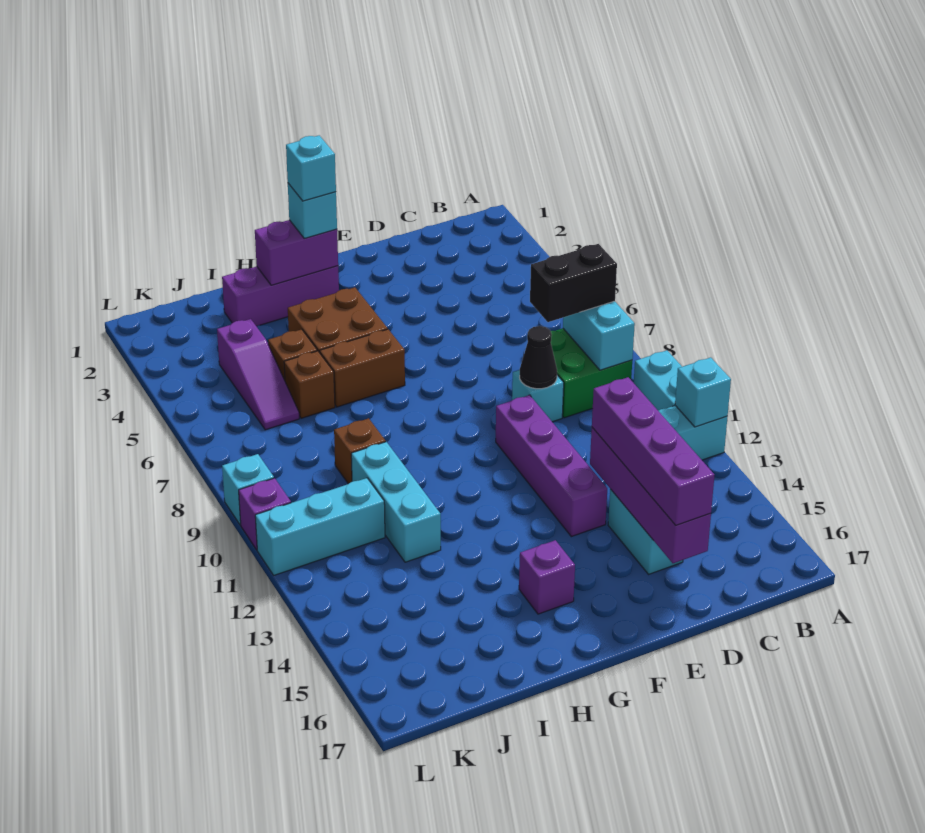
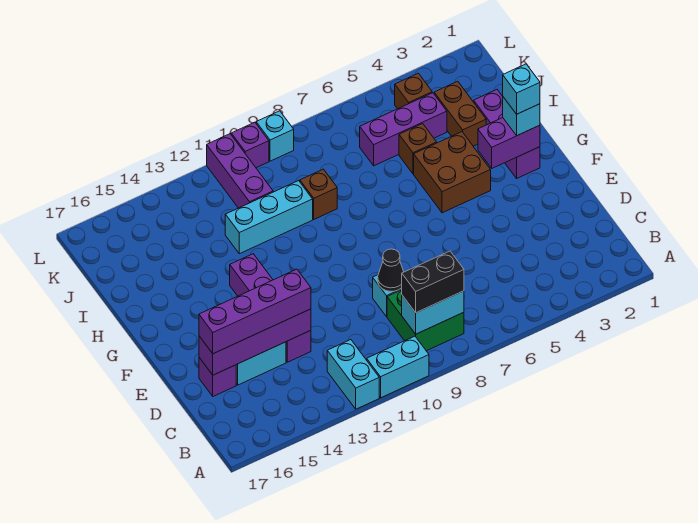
cyan brick A12 level 2 -> none
black brick B8:C8 level 3 -> black brick B8:B9 level 3
purple brick E10:E13 level 1 -> purple brick D13:G13 level 1
purple brick G2:H2 level 2 -> purple brick G2:G3 level 2
brown brick G6:H6 level 1 -> brown brick I3:J3 level 1
purple brick G15 level 1 -> purple brick D16 level 1
brown brick I6 level 1 -> brown brick K4 level 1
purple slope J4:J6 level 1 top 4 -> purple brick J4:J6 level 1
cyan brick J11:L11 level 1 -> purple brick J11:L11 level 1

